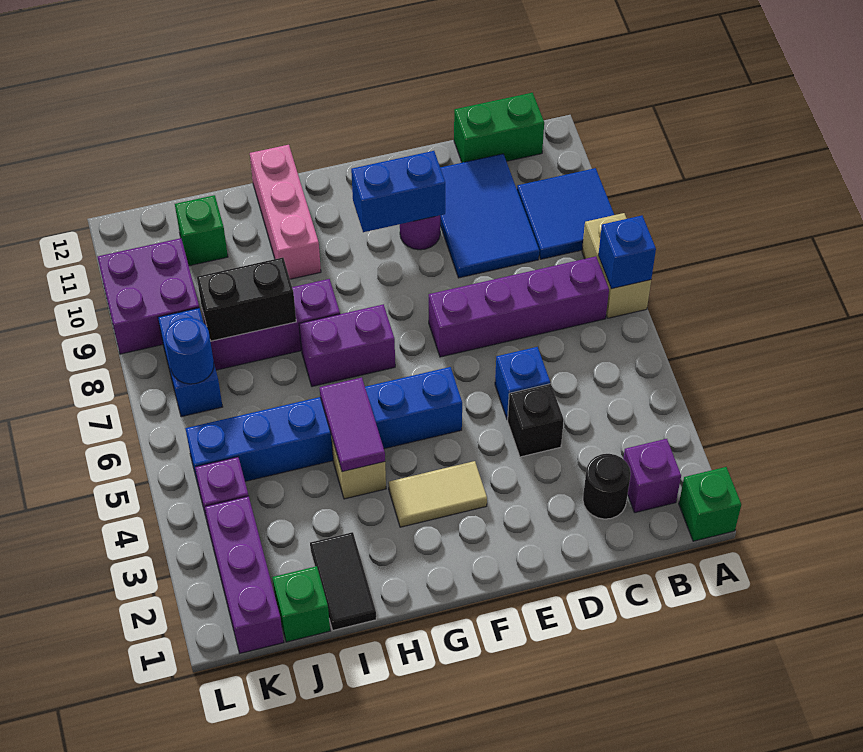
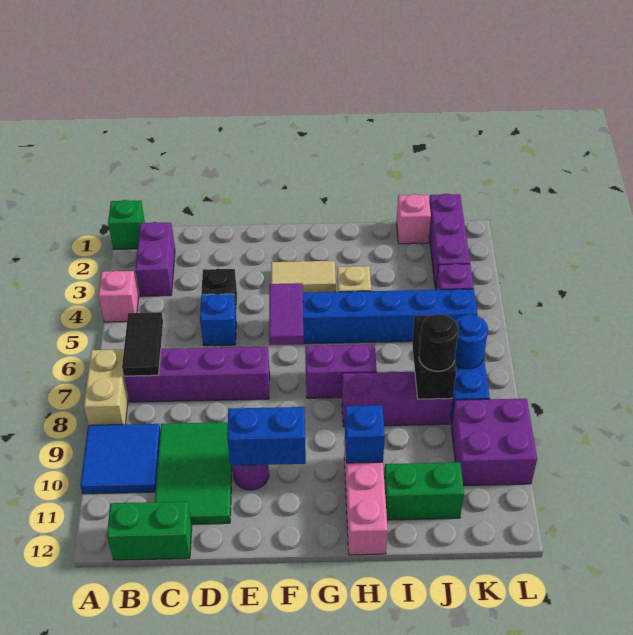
none -> pink brick A4 level 1
blue brick A7 level 2 -> blue brick H10 level 2
purple brick B2 level 1 -> purple brick B2:B3 level 1
black round brick C2 level 1 -> black round brick J8 level 3
blue tile C9:D11 level 1 -> green tile C9:D11 level 1
purple tile H4:H5 level 2 -> purple tile F5:F6 level 2
black tile I1:I2 level 1 -> black tile B6:B7 level 2
black brick I8:J8 level 2 -> black brick J7:J8 level 2
green brick J1 level 1 -> pink brick J1 level 1
green brick J11 level 1 -> green brick I11:J11 level 1

